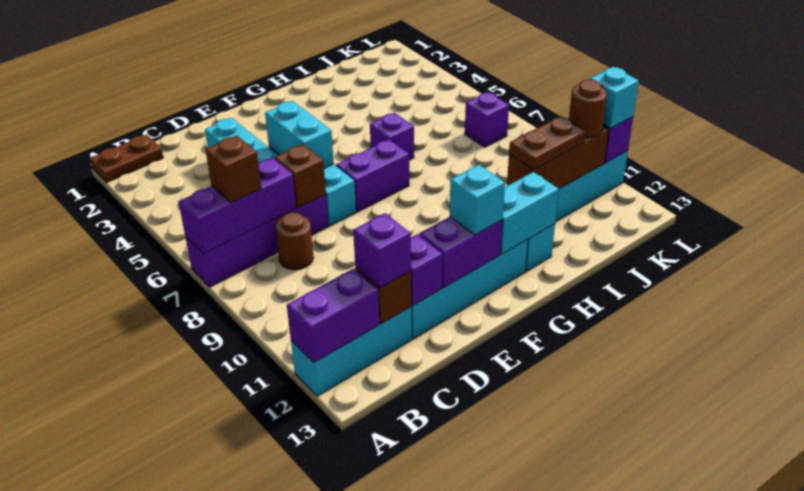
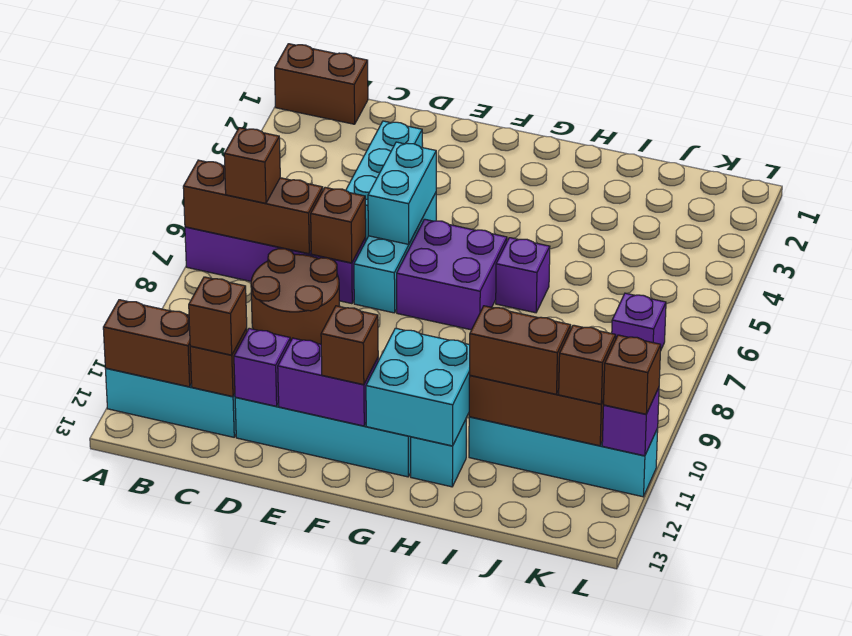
brown plate A1:B1 level 1 -> brown brick A1:B1 level 1
purple brick A7:C7 level 2 -> brown brick A7:C7 level 2
purple brick A12:B12 level 2 -> brown brick A12:B12 level 2
brown round brick C8 level 1 -> brown round brick C8:D9 level 1
purple brick C12 level 3 -> brown brick C12 level 3
purple brick F7:G7 level 1 -> purple brick F6:G7 level 1
cyan brick F12 level 3 -> brown brick F12 level 3
cyan brick G12:H12 level 2 -> cyan brick G11:H12 level 2
brown plate I11:J11 level 3 -> brown brick I11:J11 level 3
brown round brick K11 level 3 -> brown brick K11 level 3
cyan brick L11 level 3 -> brown brick L11 level 3

